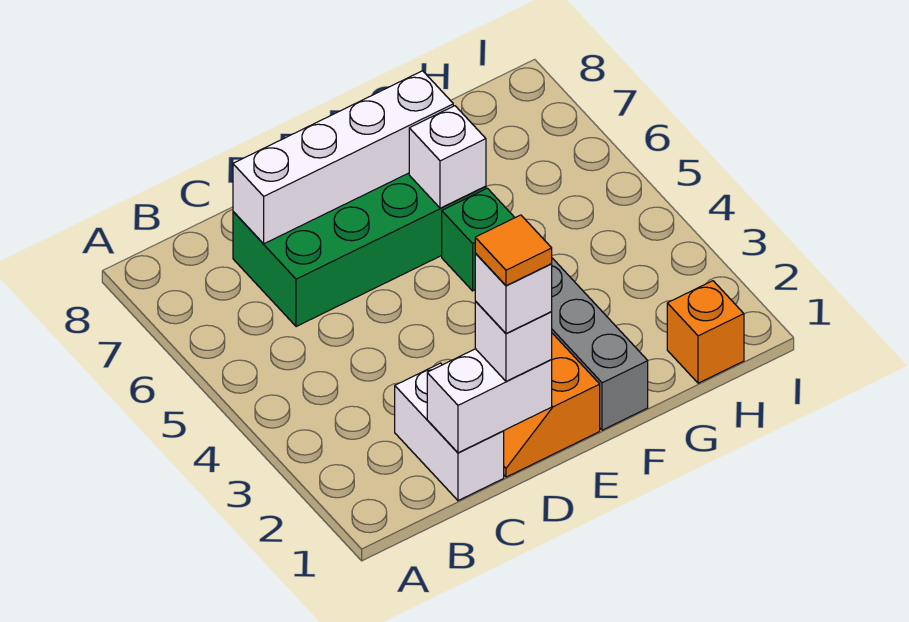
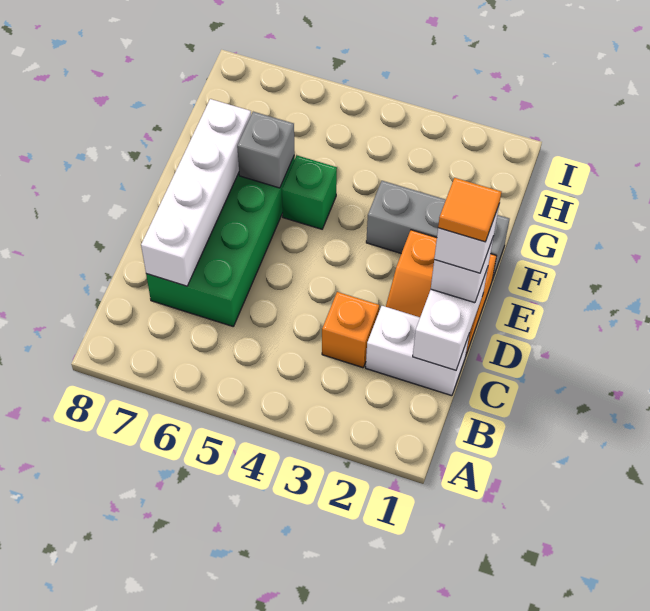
white brick F6 level 2 -> grey brick F6 level 2
orange brick H1 level 1 -> orange brick C3 level 1

